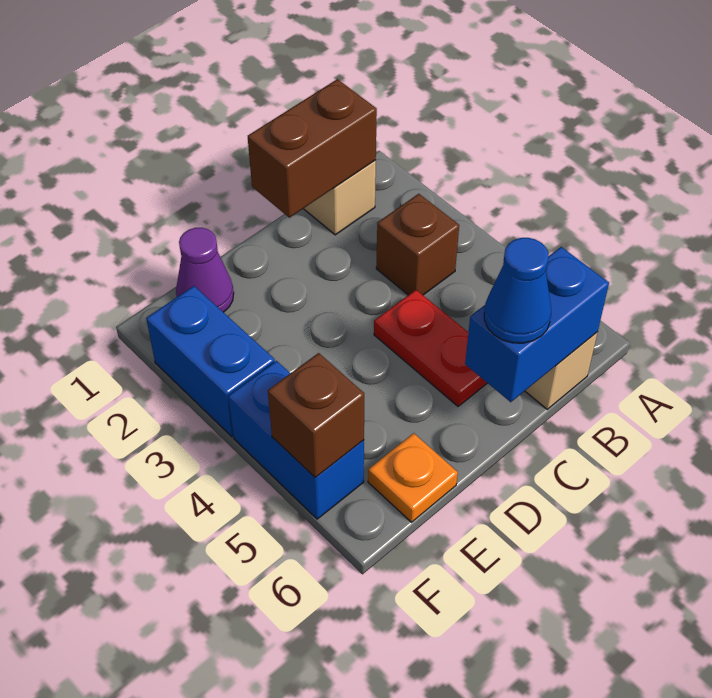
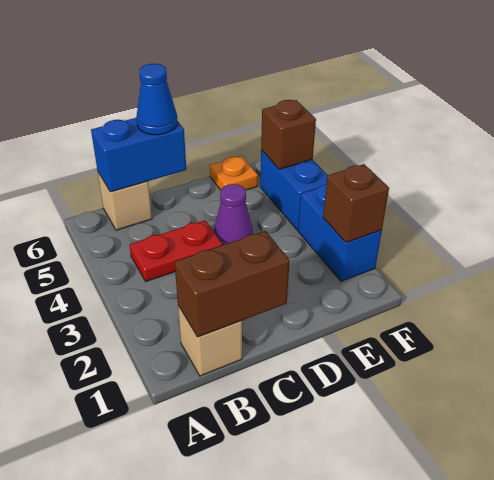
brown brick B3 level 1 -> brown brick F2 level 2
red plate C4:C5 level 1 -> red plate B4:C4 level 1
purple cone E1 level 1 -> purple cone D4 level 1

